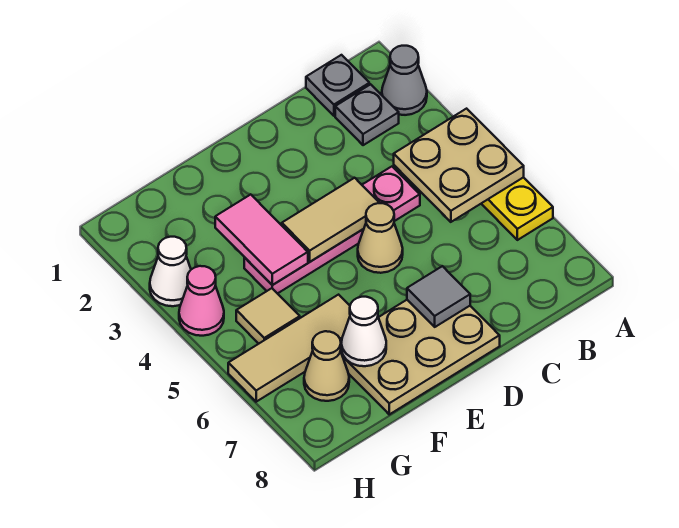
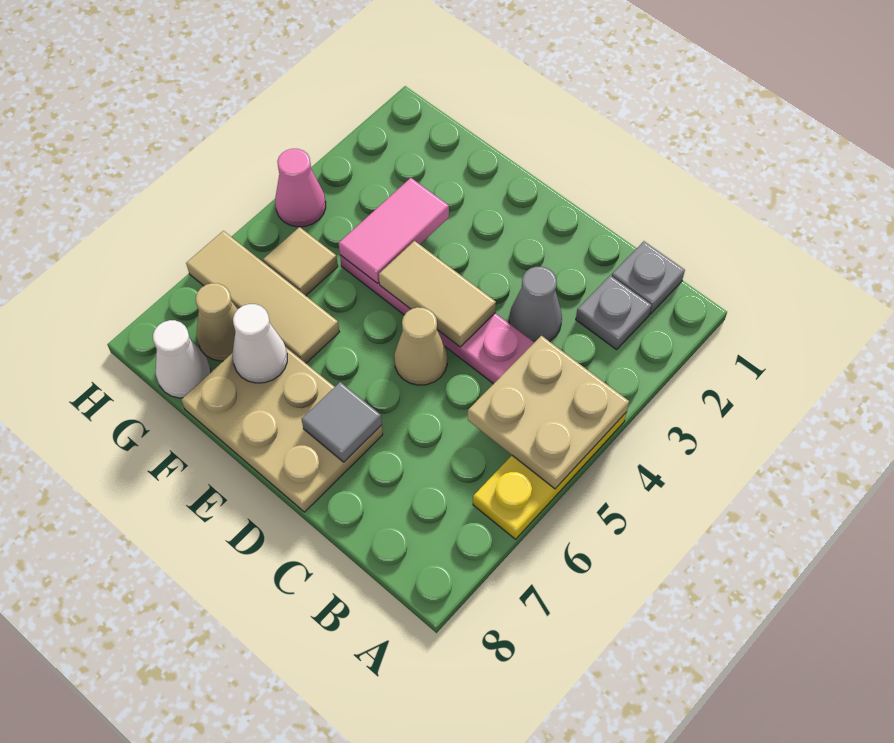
grey cone A2 level 1 -> grey cone C3 level 1
white cone H3 level 1 -> white cone G8 level 1

